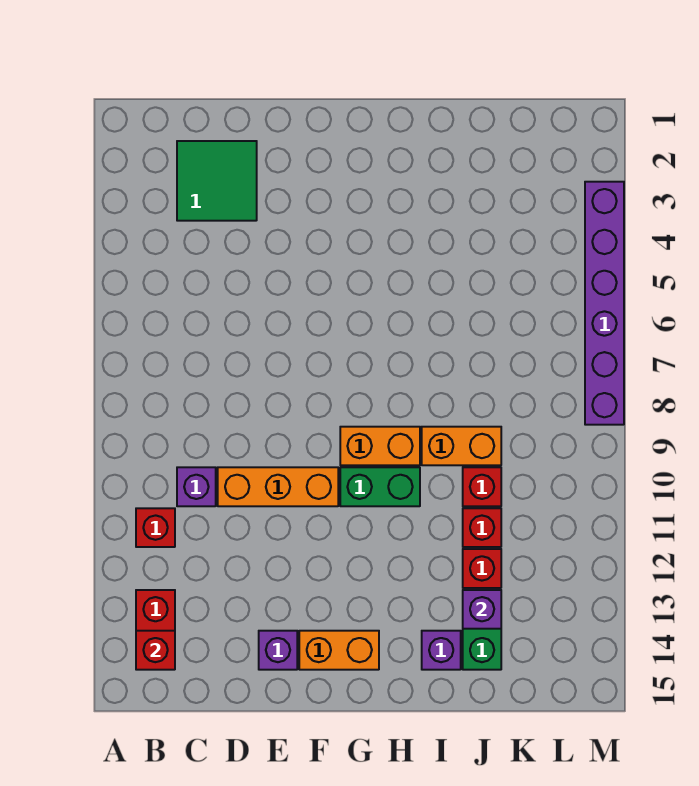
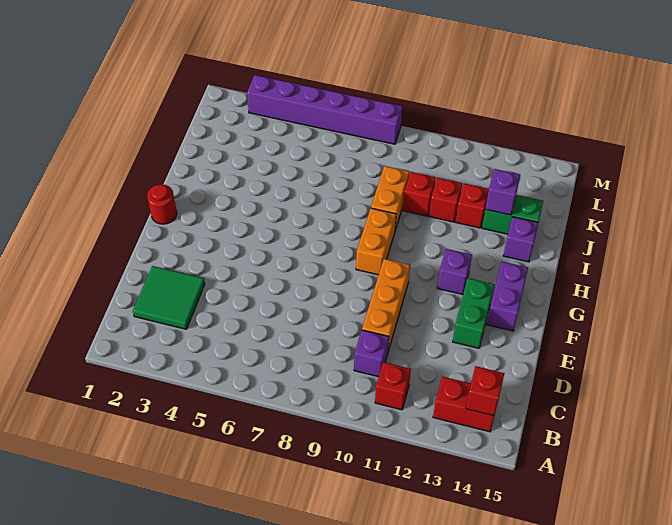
purple brick E14 level 1 -> purple brick G12 level 1
orange brick F14:G14 level 1 -> purple brick F14:G14 level 1
none -> red round brick G1 level 1
green brick G10:H10 level 1 -> green brick E13:F13 level 1

